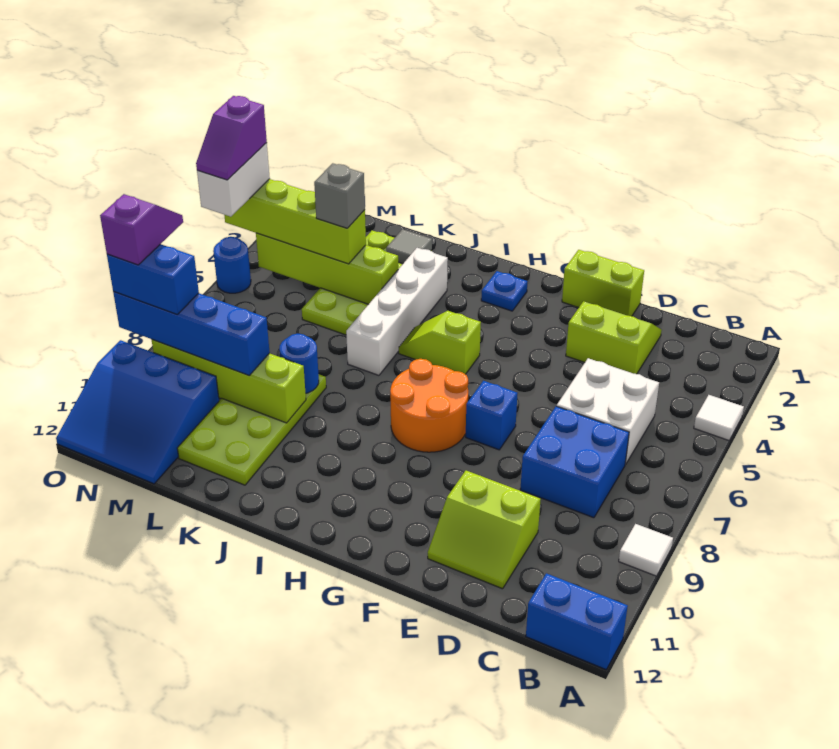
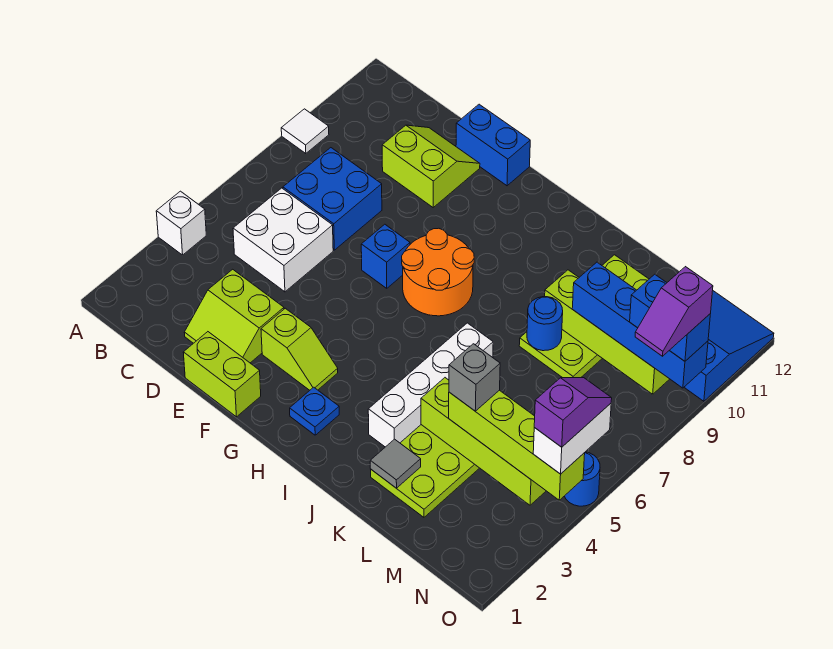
white tile A4 level 1 -> white brick A4 level 1
blue brick A12:B12 level 1 -> blue brick E12:F12 level 1
lime slope H5:I5 level 1 top H -> lime slope F3:G3 level 1 top F

